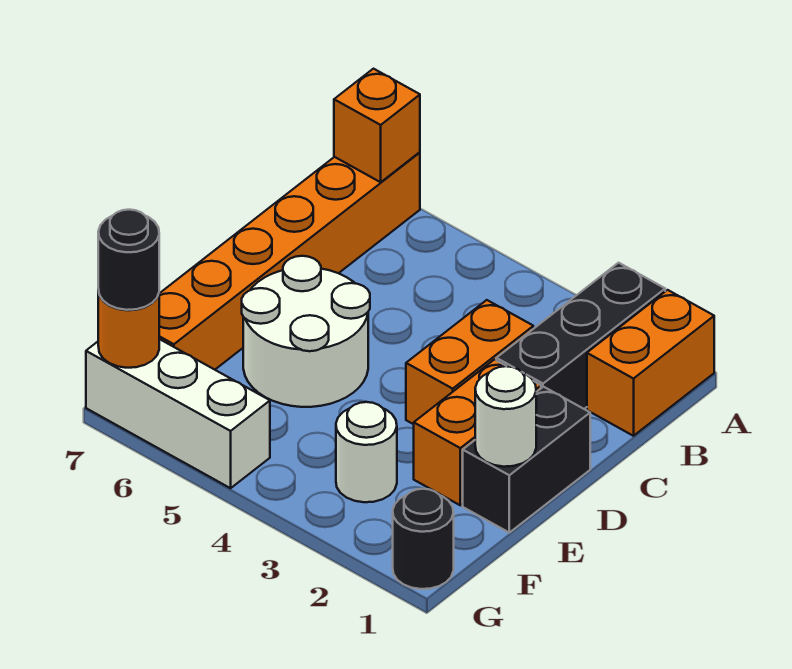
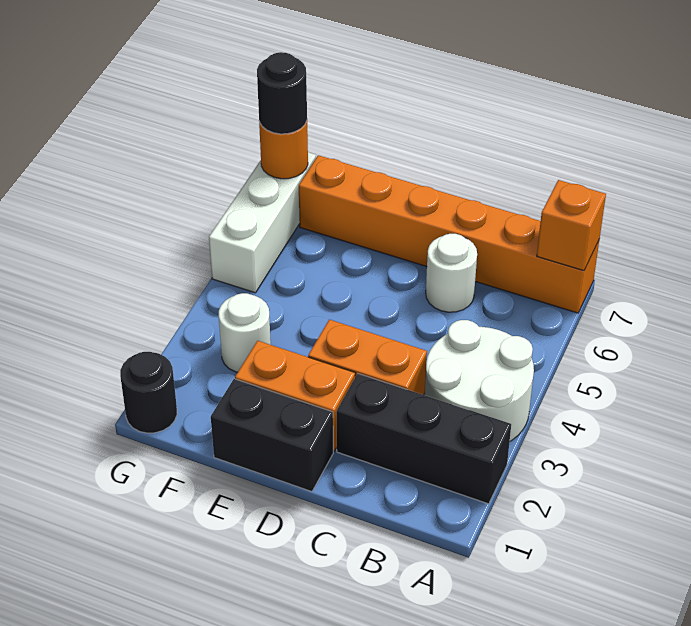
orange brick A1:B1 level 1 -> none
white round brick D5:E6 level 1 -> white round brick A3:B4 level 1
white round brick E1 level 2 -> white round brick C6 level 1

